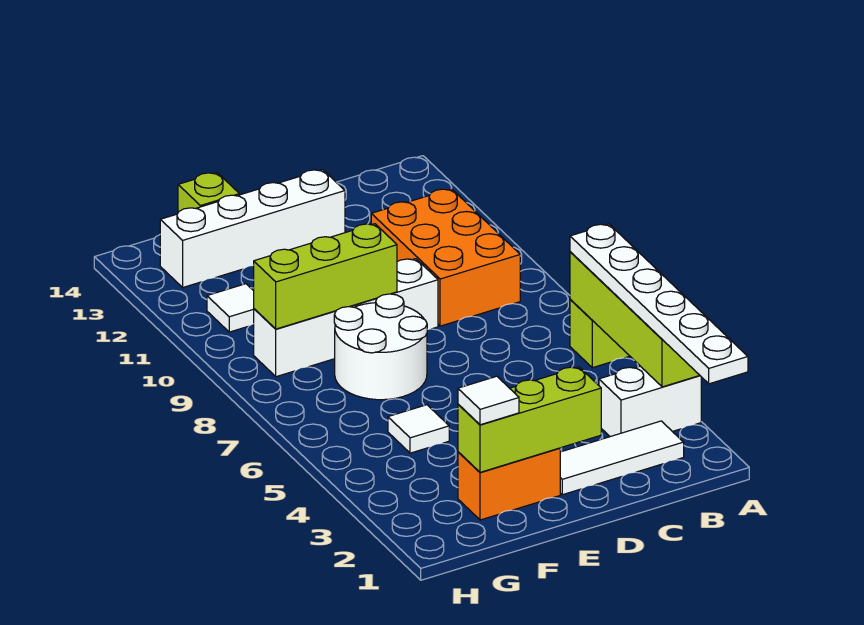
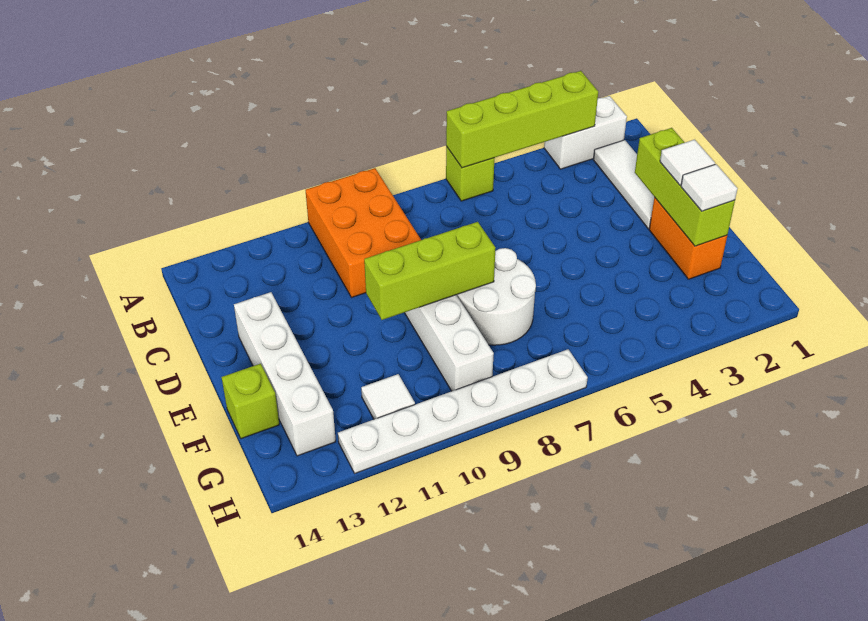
white plate A1:A6 level 3 -> white plate H7:H12 level 1
white brick A3:B3 level 1 -> white brick A2:A3 level 1
orange brick B9:C11 level 1 -> orange brick A9:C10 level 1
lime brick E9:G9 level 2 -> lime brick E8:E10 level 2
white tile F5 level 1 -> white tile E2 level 3

